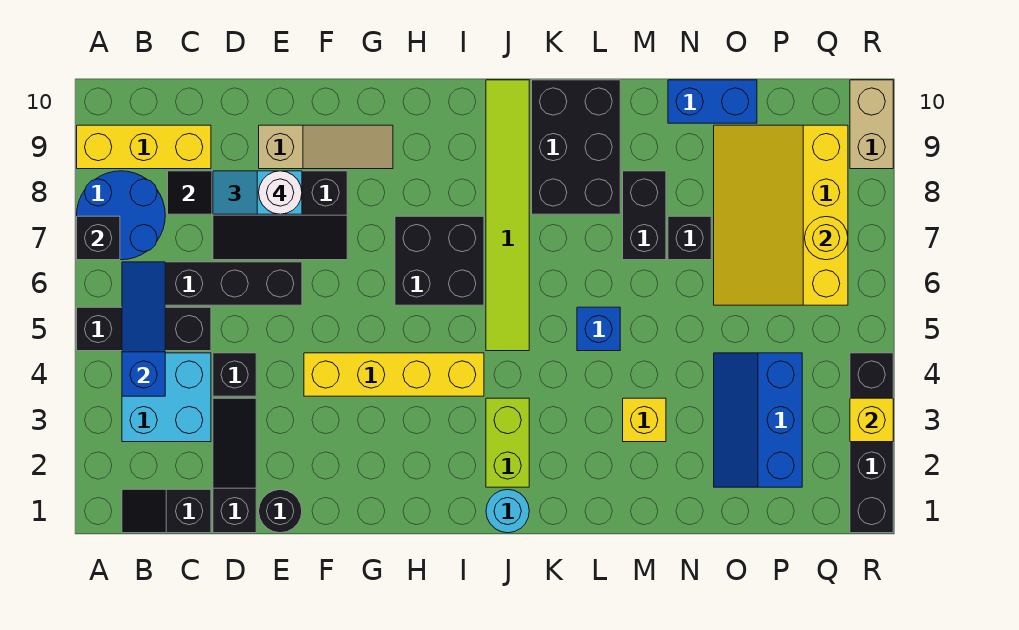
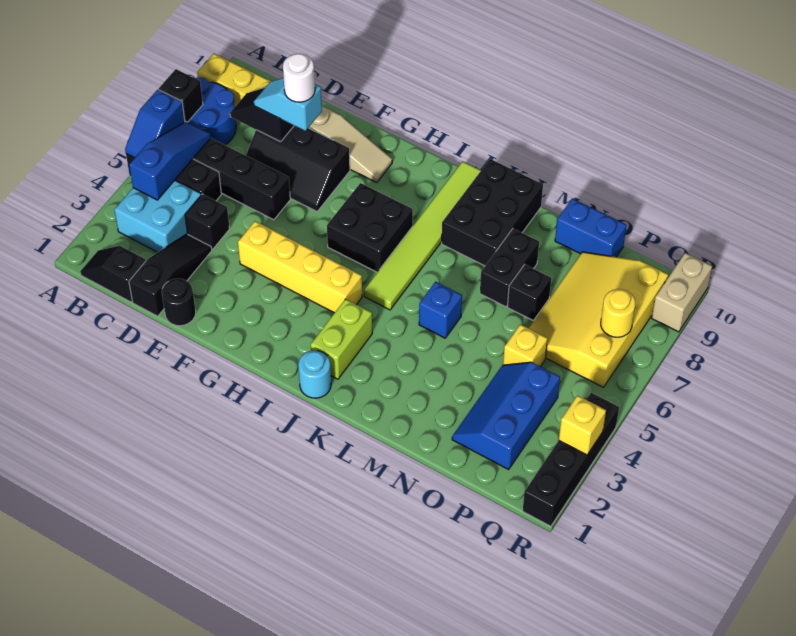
none -> blue slope A5:A6 level 2 top 6
yellow brick M3 level 1 -> yellow brick O5 level 1

